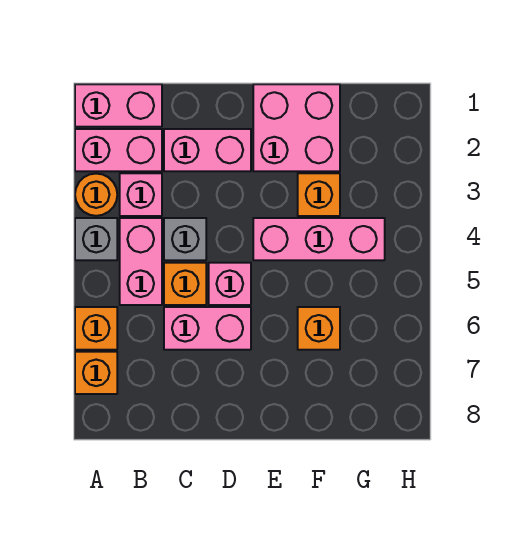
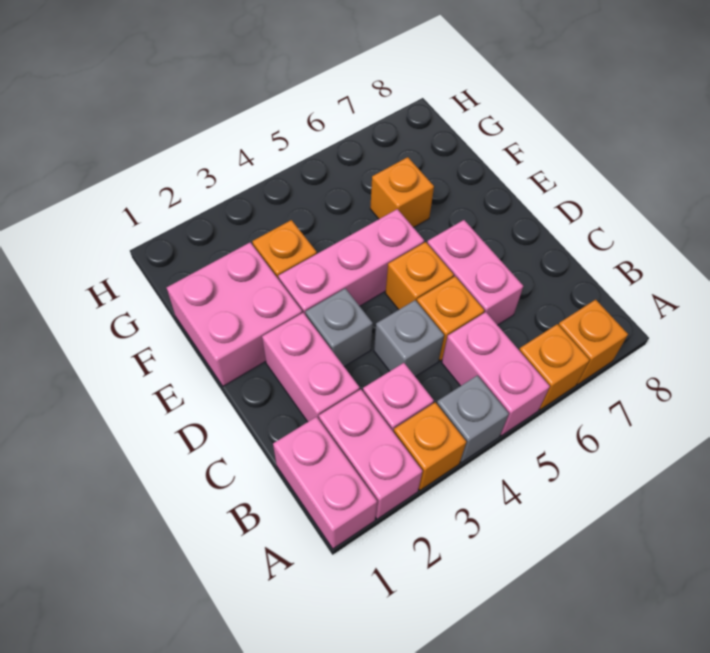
orange round brick A3 level 1 -> orange brick A3 level 1
pink brick B4:B5 level 1 -> pink brick A5:B5 level 1
none -> grey brick D3 level 1
pink brick D5 level 1 -> orange brick D5 level 1
pink brick E4:G4 level 1 -> pink brick E3:E5 level 1

